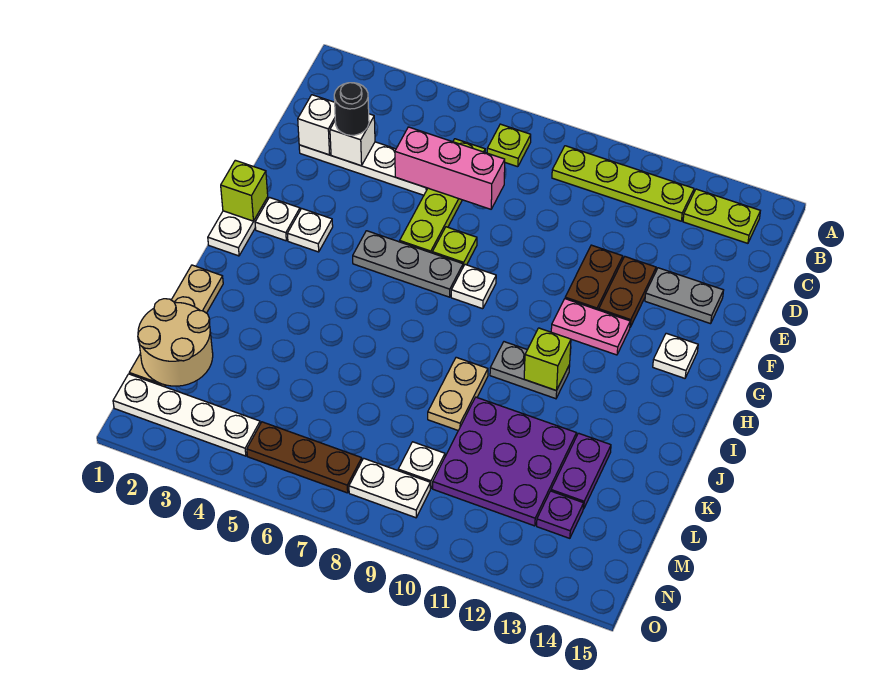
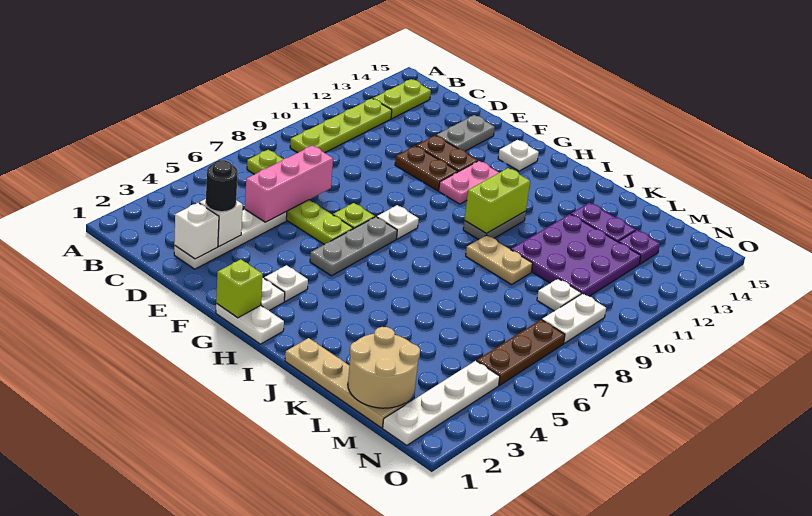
lime brick I11 level 2 -> lime brick I10:I11 level 2

